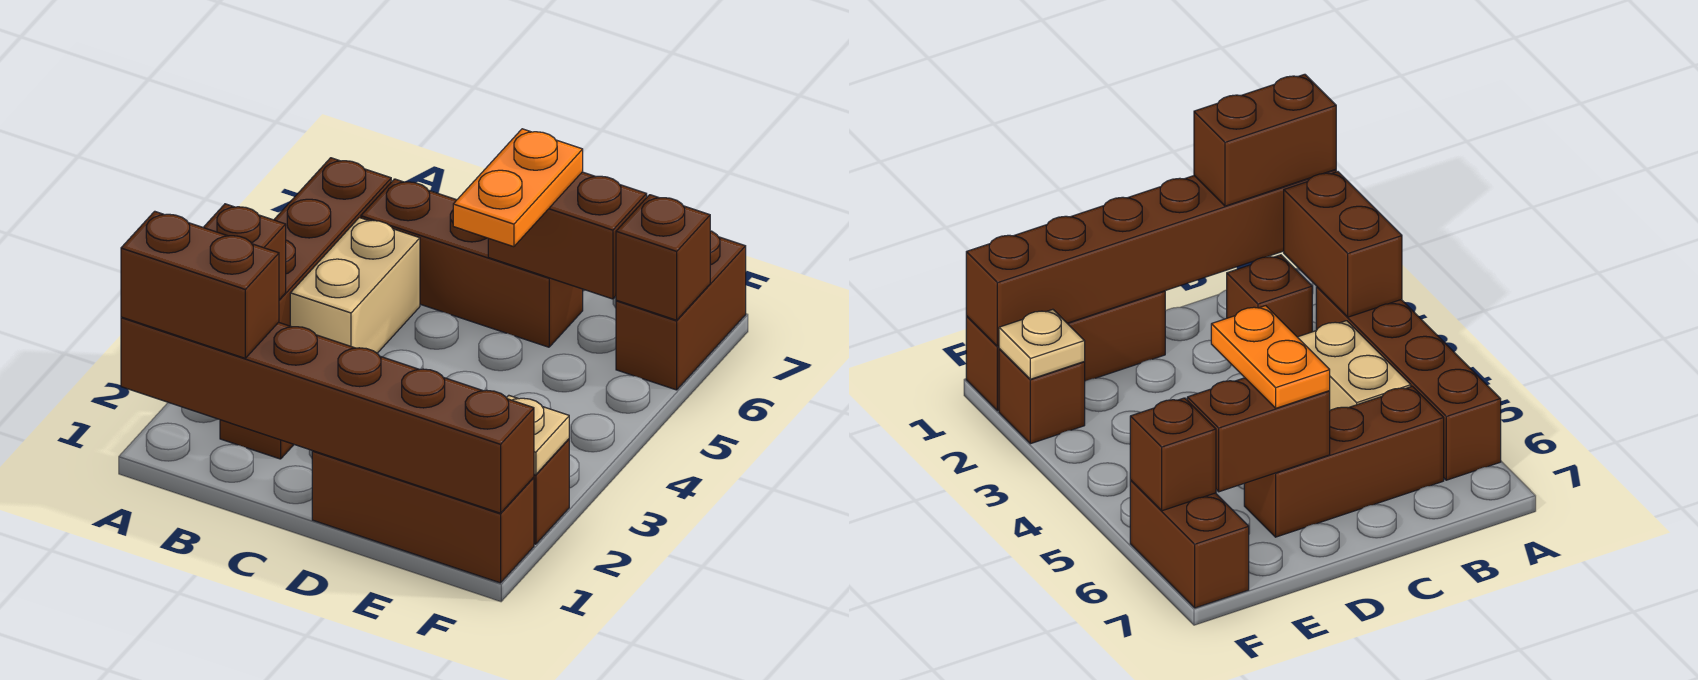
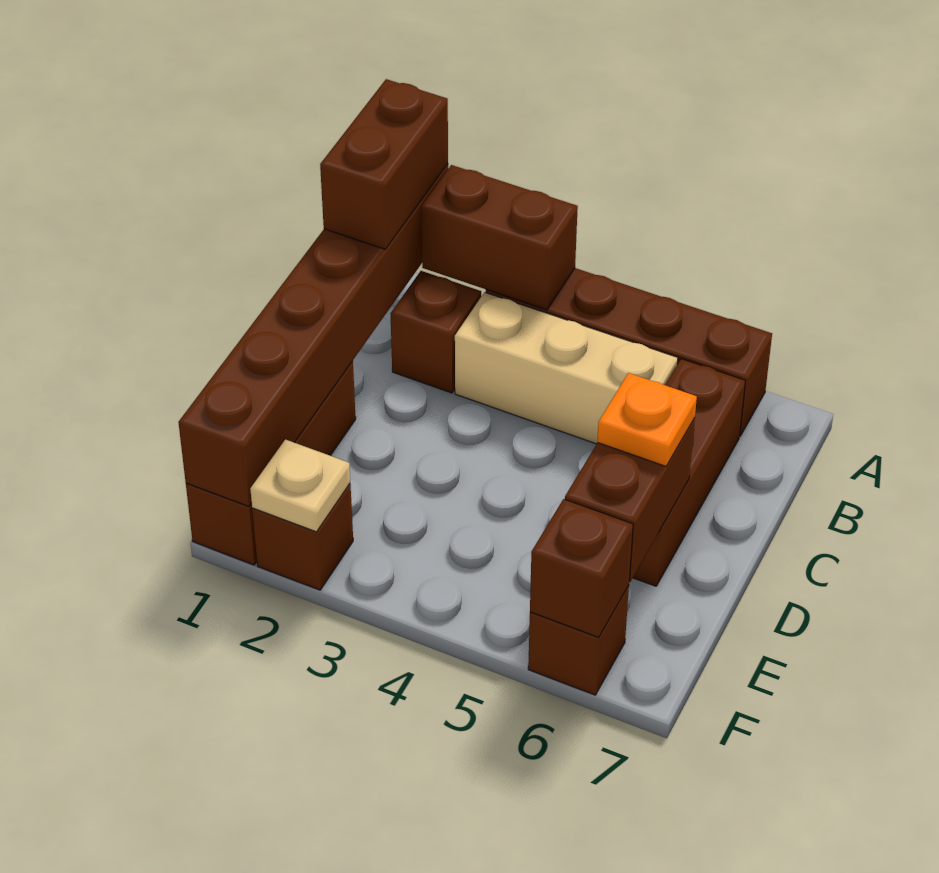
tan brick B4:B5 level 1 -> tan brick B3:B5 level 1
orange plate D5:D6 level 3 -> orange plate D6 level 3
brown brick F6:F7 level 1 -> brown brick F6 level 1

